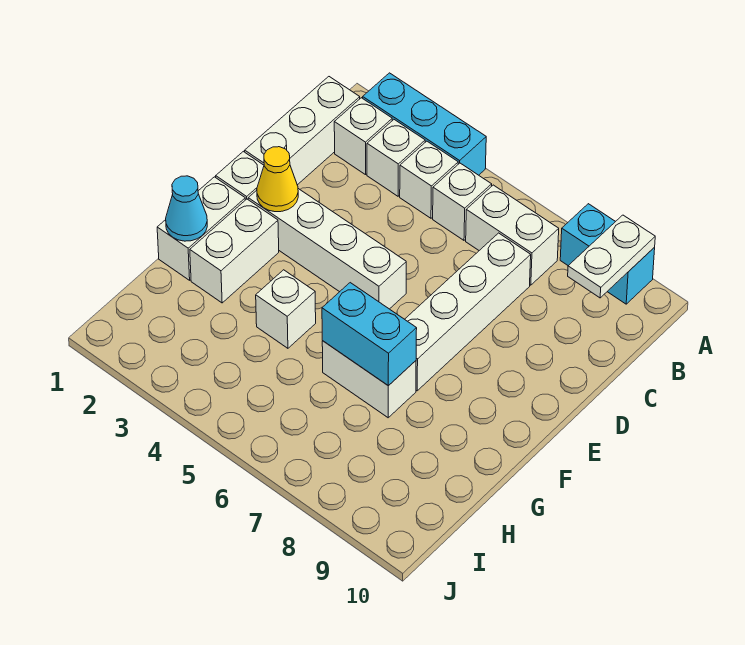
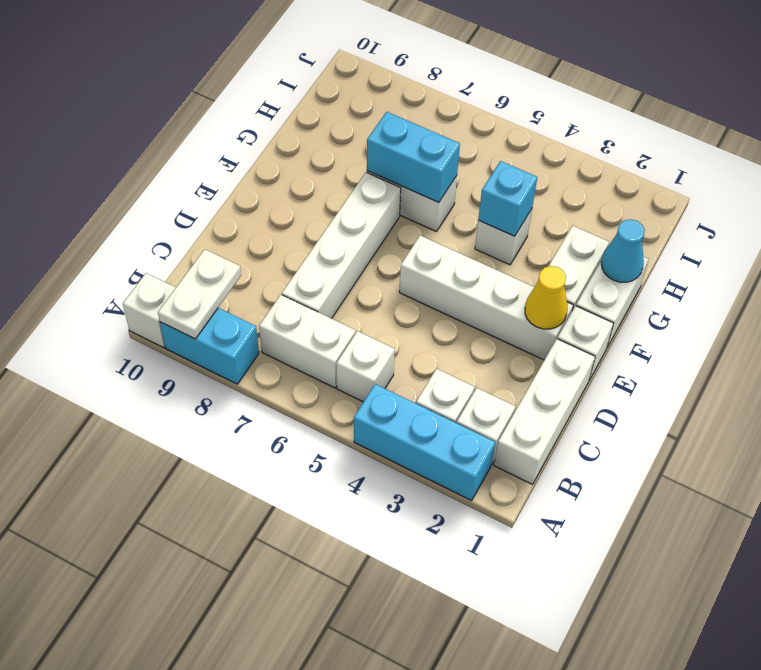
white brick B4 level 1 -> white brick A10 level 1
none -> cyan brick G4 level 2

